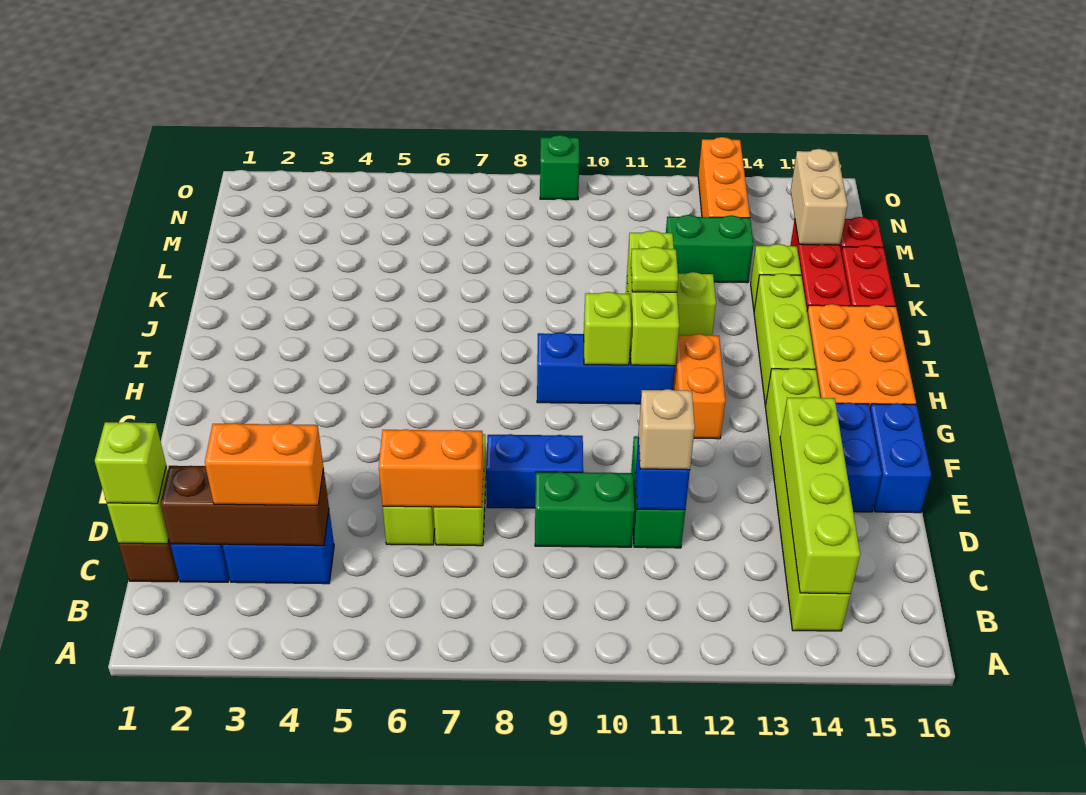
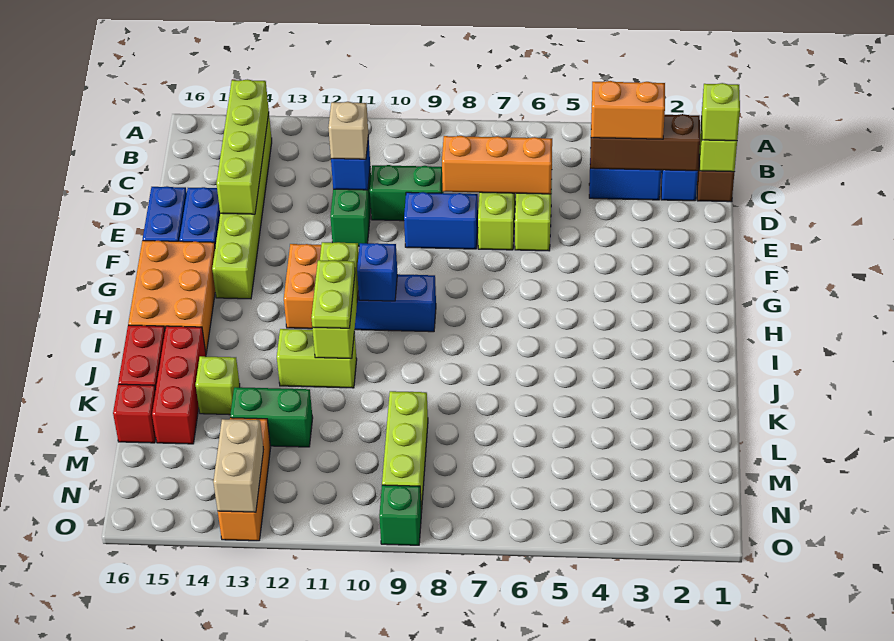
orange brick D6:D7 level 2 -> orange brick D6:D8 level 2
lime brick H10 level 2 -> blue brick H10 level 2
lime brick H14:J14 level 1 -> lime brick L9:N9 level 1
lime plate I11 level 3 -> lime plate I11:J11 level 3
tan brick L15:M15 level 2 -> tan brick N13:O13 level 2

